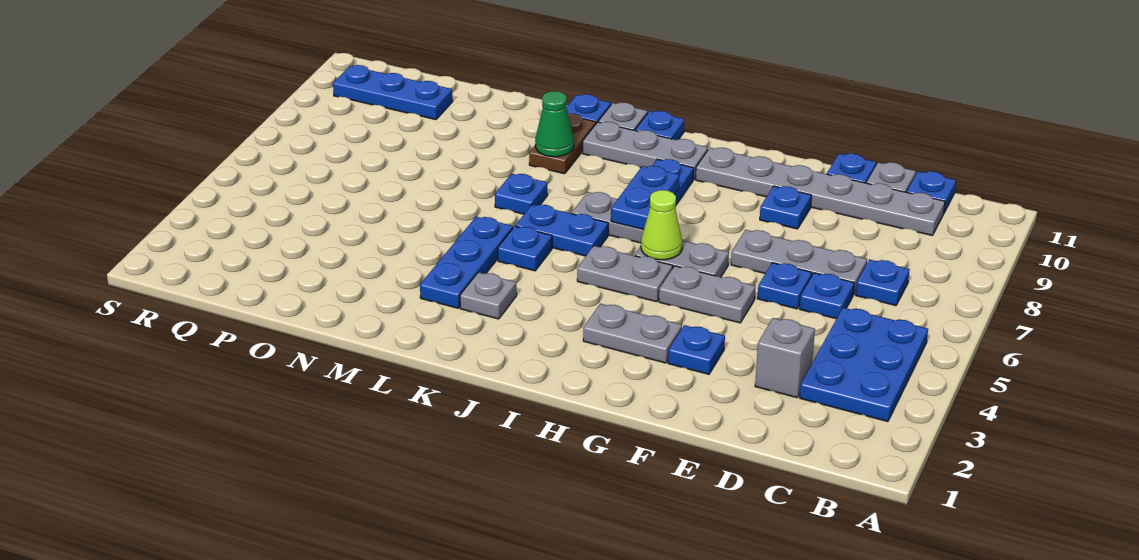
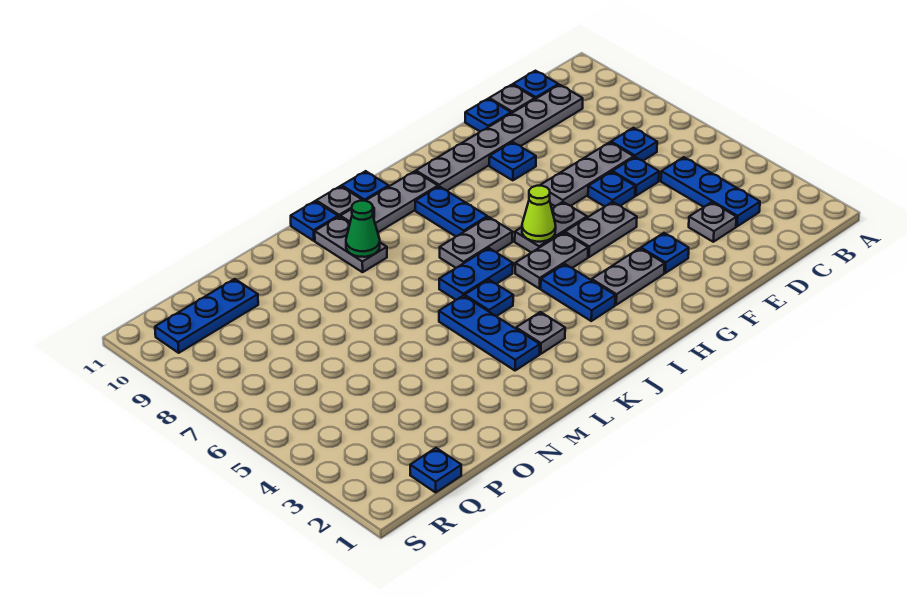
blue plate B3:C5 level 1 -> blue plate C3:C5 level 1
grey brick D3 level 1 -> grey plate D3 level 1
blue plate I7:I8 level 2 -> blue plate I3:I4 level 1
blue plate L7 level 1 -> blue plate Q1 level 1
brown plate L9:L10 level 1 -> grey plate L9:L10 level 1

